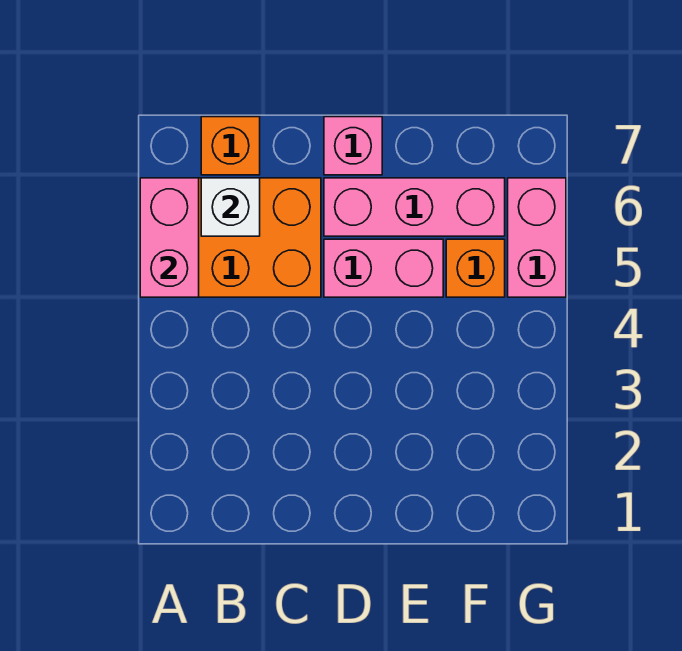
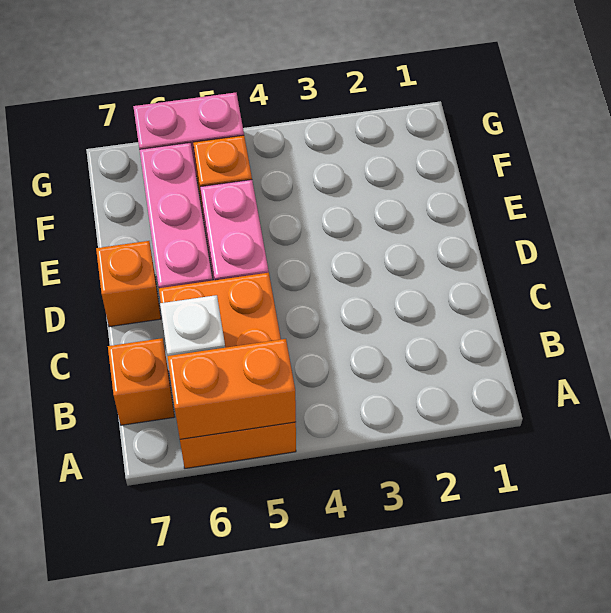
pink brick A5:A6 level 2 -> orange brick A5:A6 level 2
pink brick D7 level 1 -> orange brick D7 level 1

